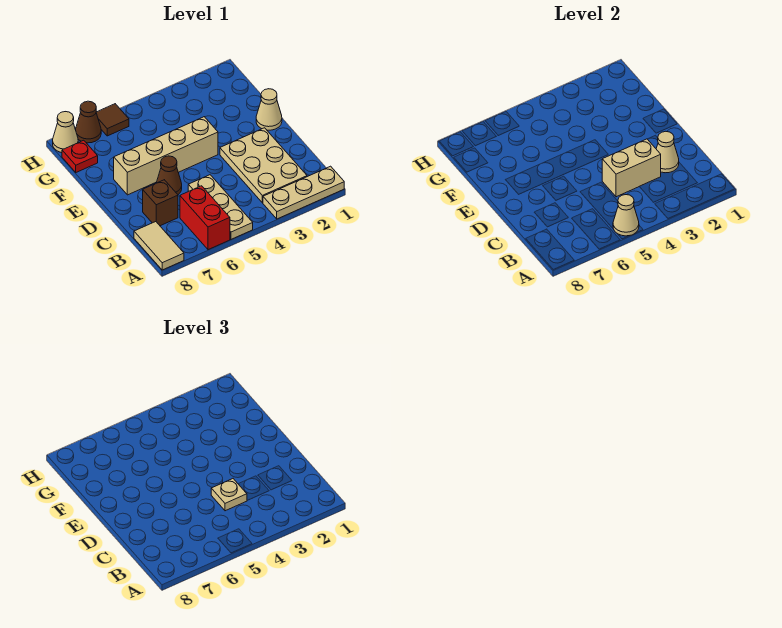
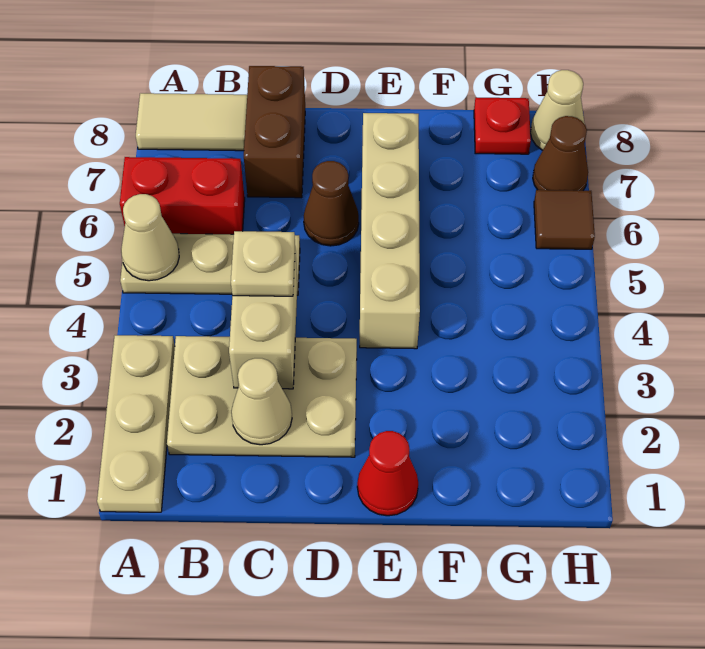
brown brick C7 level 1 -> brown brick C7:C8 level 1
tan cone E1 level 1 -> red cone E1 level 1

